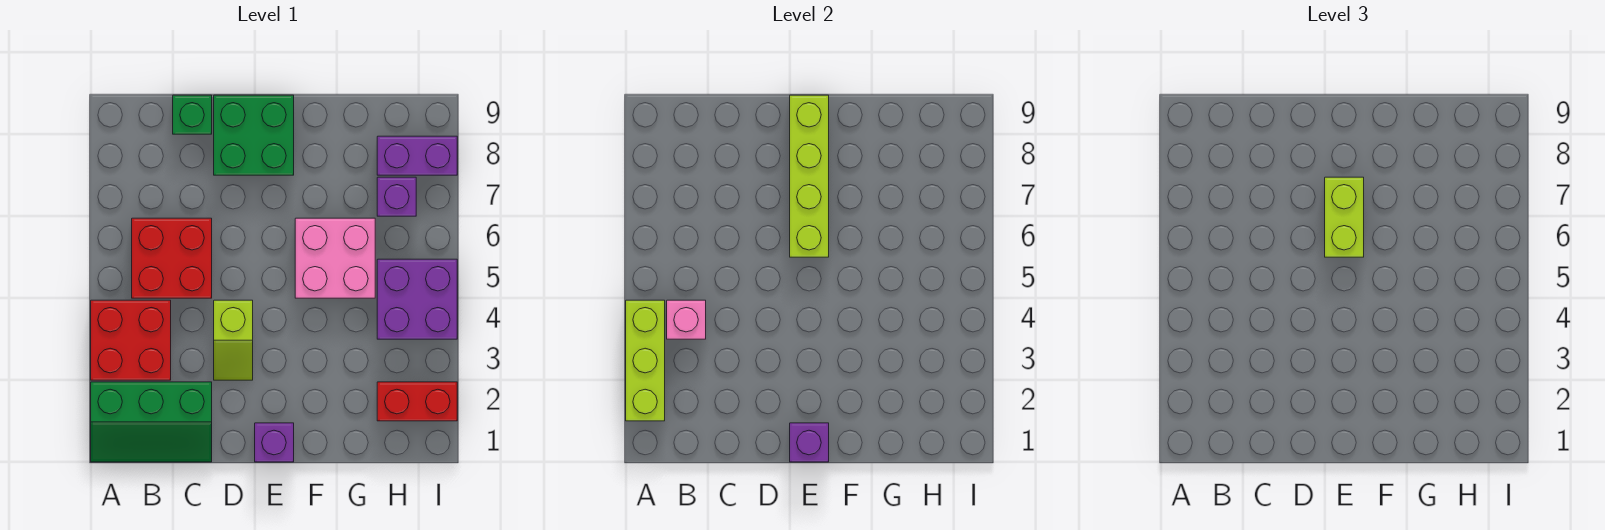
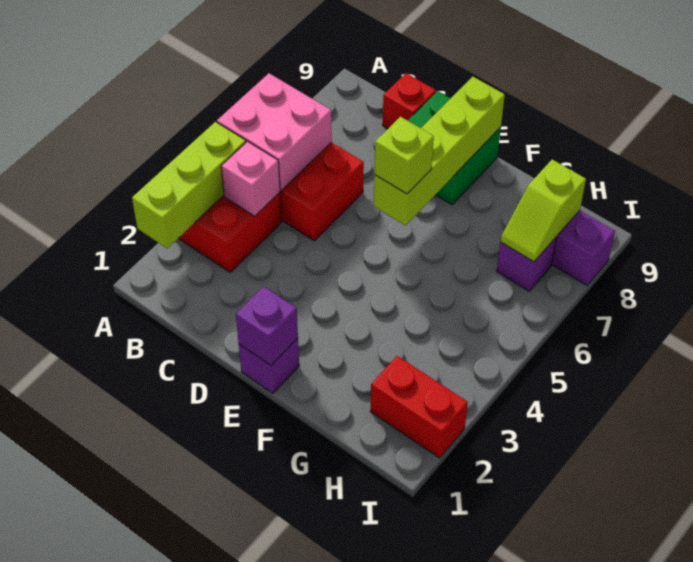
green slope A1:C2 level 1 top 2 -> none
green brick C9 level 1 -> red brick C9 level 1
lime slope D3:D4 level 1 top 4 -> lime slope H7:H8 level 2 top 8
lime brick E6:E7 level 3 -> lime brick E6 level 3
pink brick F5:G6 level 1 -> pink brick A5:B6 level 2
purple brick H4:I5 level 1 -> none

